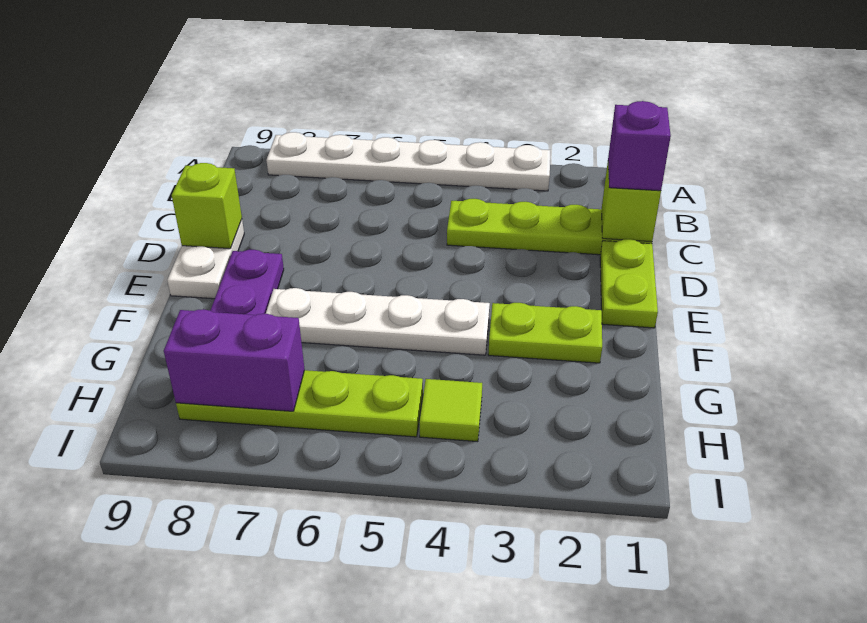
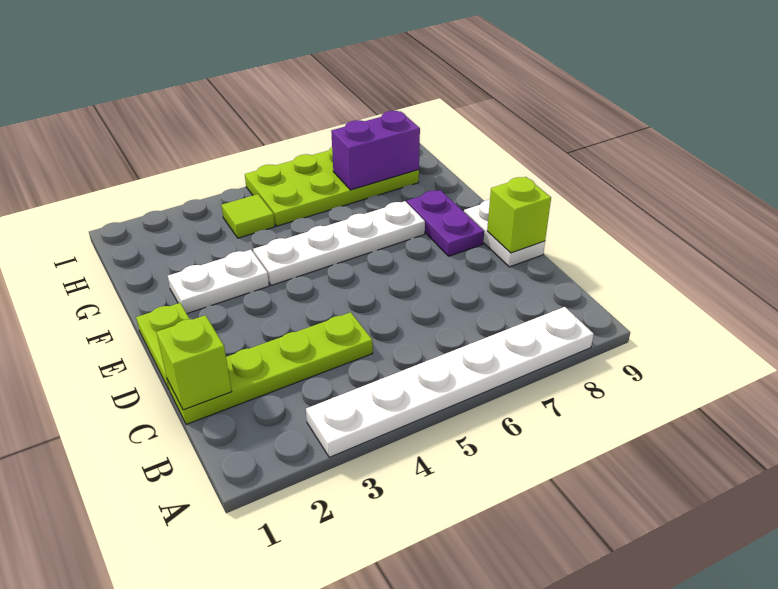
purple brick C1 level 3 -> none
lime plate F2:F3 level 1 -> white plate F2:F3 level 1
lime plate H5:H8 level 1 -> lime plate H5:I8 level 1

